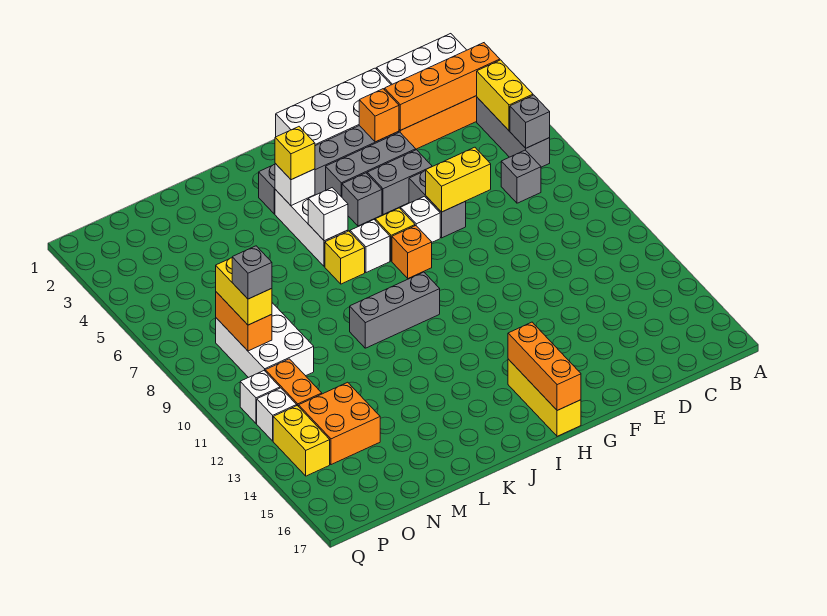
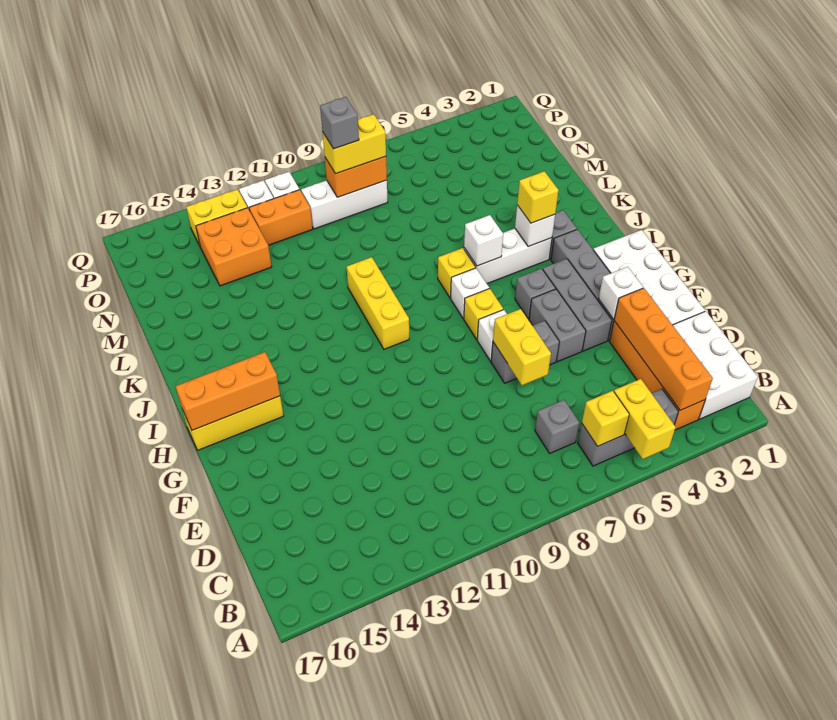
yellow brick B4:B5 level 2 -> yellow brick A5:B5 level 2
grey brick B6 level 2 -> yellow brick B6 level 2
orange brick F3 level 2 -> white brick F3 level 2
orange brick H8 level 1 -> none
grey brick I10:K10 level 1 -> yellow brick I10:K10 level 1
white brick N8:O10 level 1 -> white brick O8:O10 level 1

